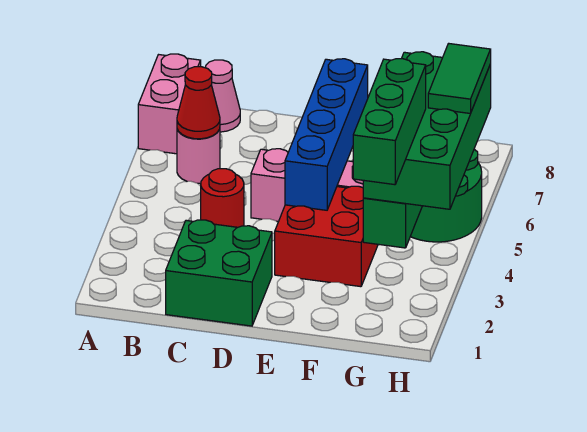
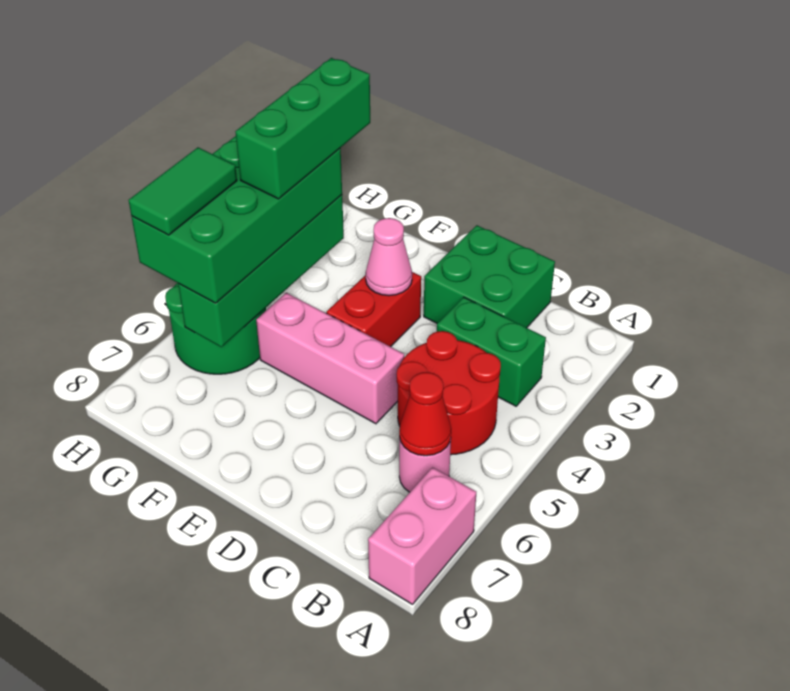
none -> green brick B3:C3 level 1
pink cone B8 level 1 -> pink cone E3 level 2
red round brick C4 level 1 -> red round brick B4:C5 level 1
red brick E3:F4 level 1 -> red brick E3:E4 level 1
blue brick E4:E7 level 2 -> none

